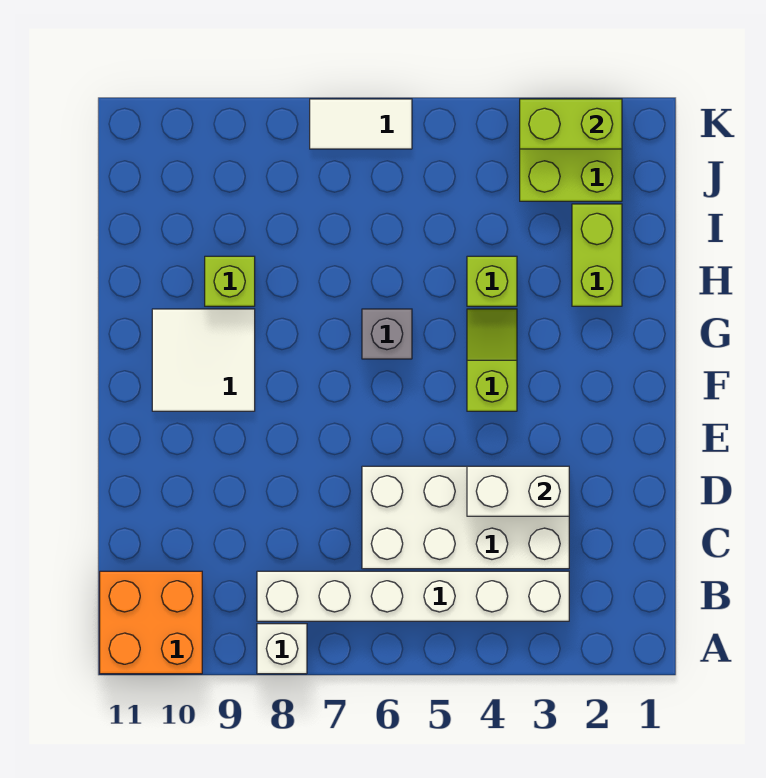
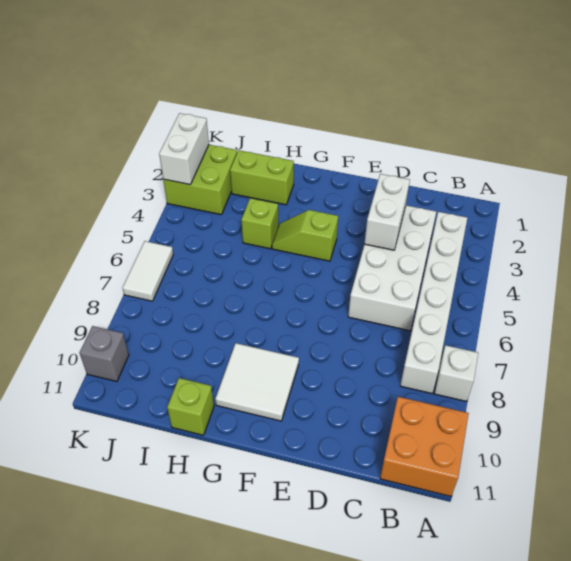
grey brick G6 level 1 -> grey brick K10 level 1
lime brick H9 level 1 -> lime brick H11 level 1
lime brick K2:K3 level 2 -> white brick K2:K3 level 2

